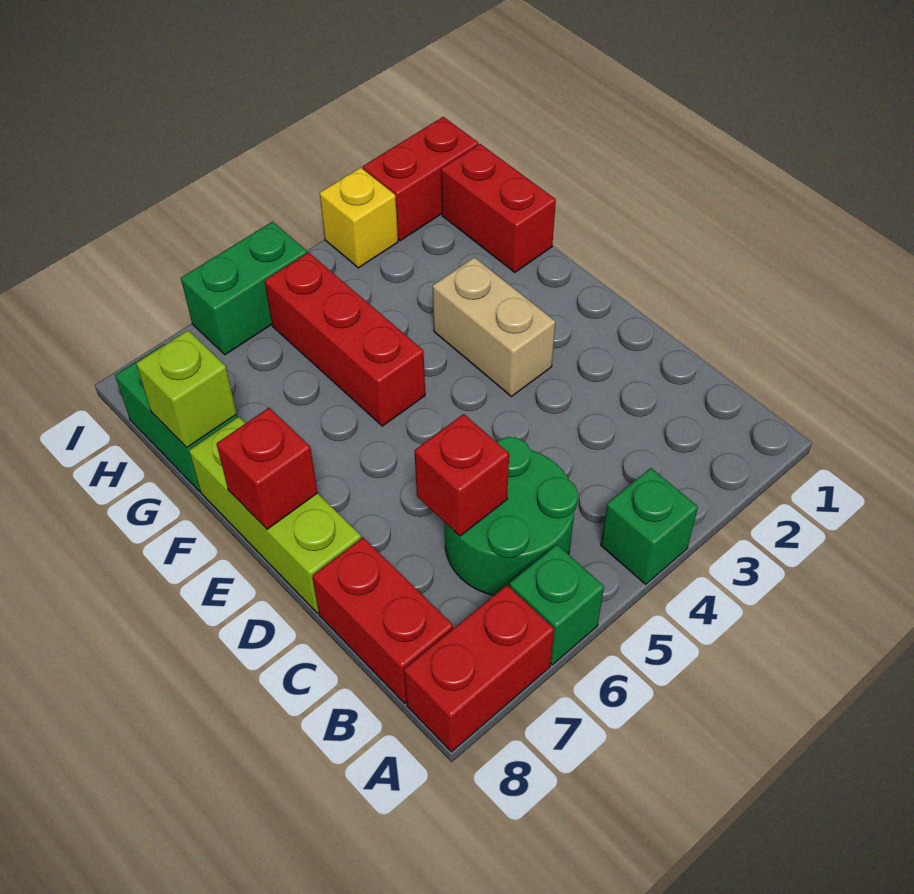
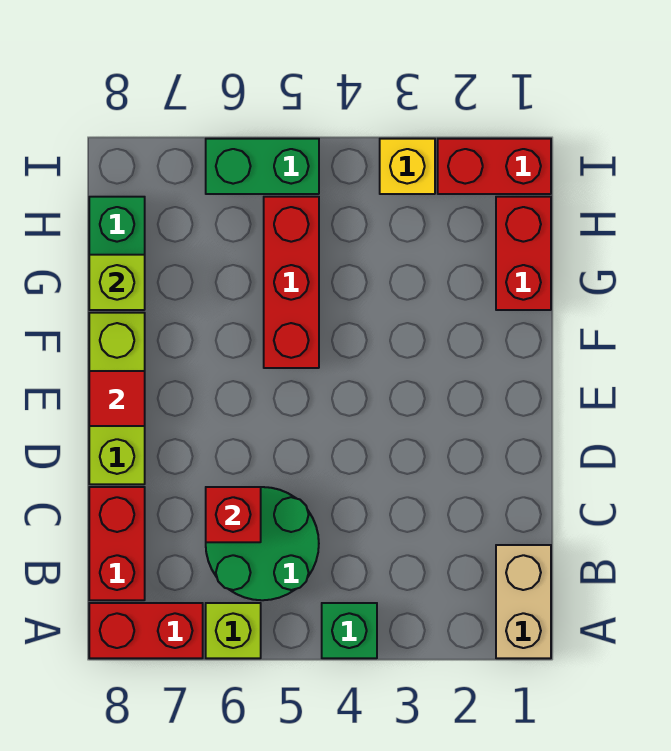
green brick A6 level 1 -> lime brick A6 level 1
tan brick E3:F3 level 1 -> tan brick A1:B1 level 1
red brick E8 level 2 -> red tile E8 level 2

